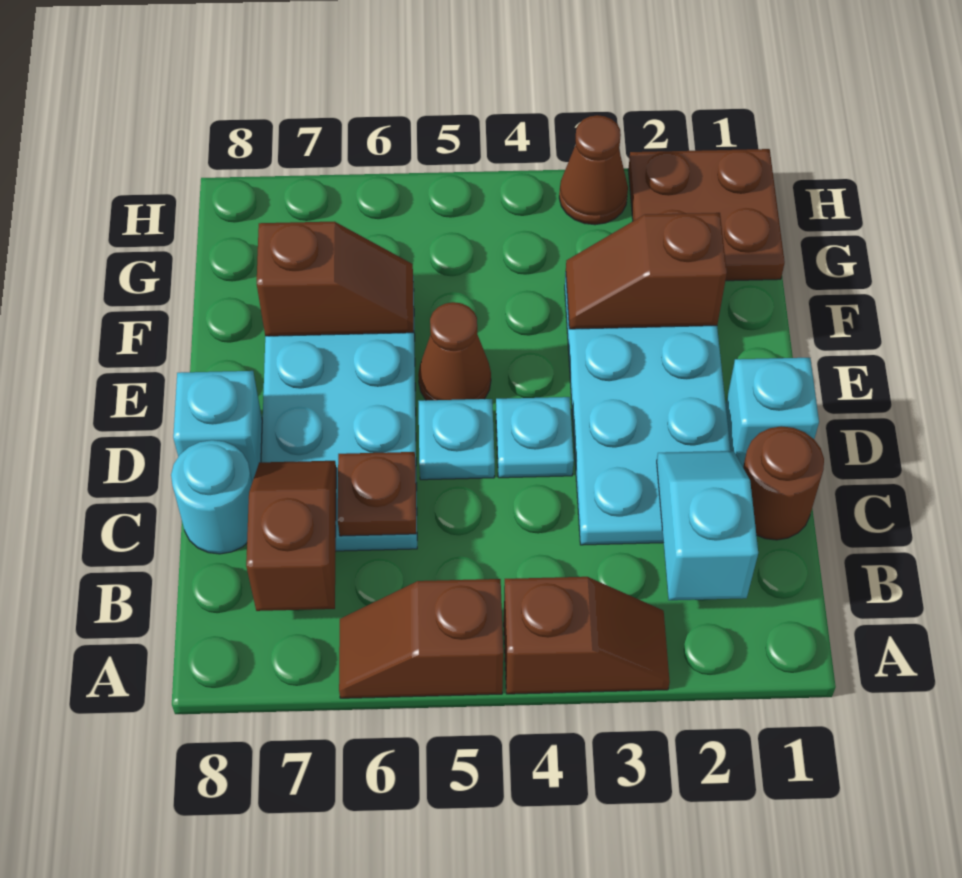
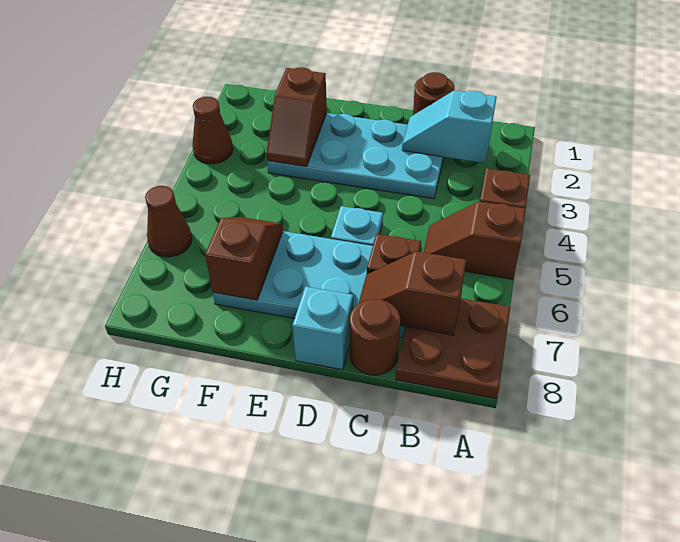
brown slope A5:A6 level 1 top 5 -> brown slope A5:B5 level 1 top A
cyan round brick C8 level 1 -> brown round brick C8 level 1
cyan brick D1 level 1 -> none
cyan plate D4 level 1 -> none
brown cone E5 level 1 -> brown cone H6 level 1
brown plate G1:H2 level 1 -> brown plate A7:B8 level 1

